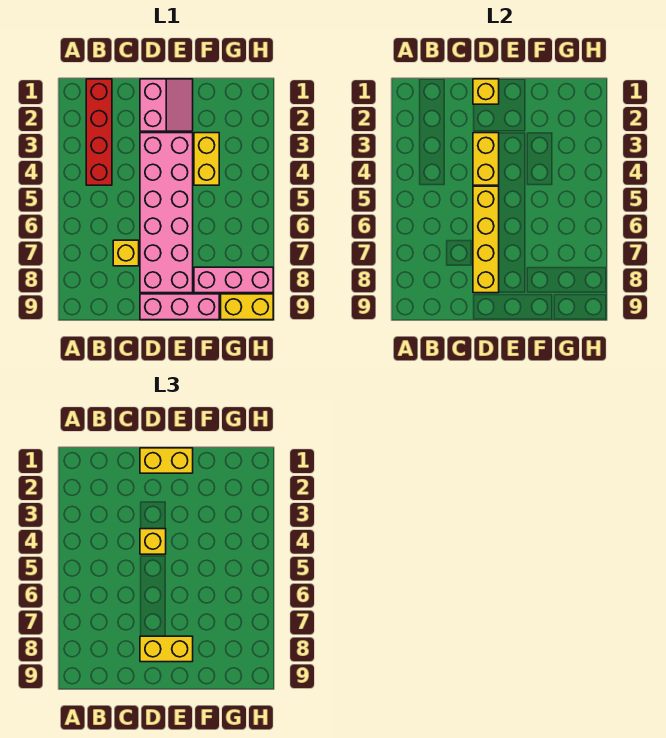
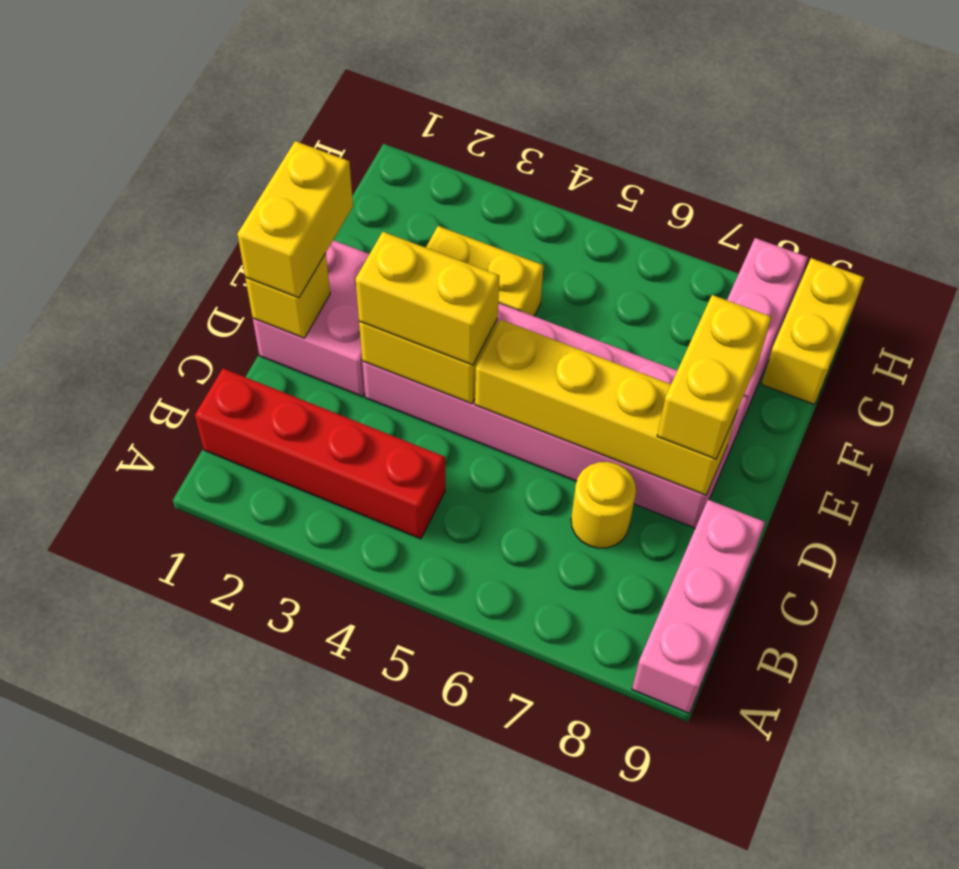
yellow brick C7 level 1 -> yellow round brick C7 level 1
pink slope D1:E2 level 1 top D -> pink brick D1:E2 level 1
yellow brick D4 level 3 -> yellow brick D3:D4 level 3
pink brick D9:F9 level 1 -> pink brick A9:C9 level 1

